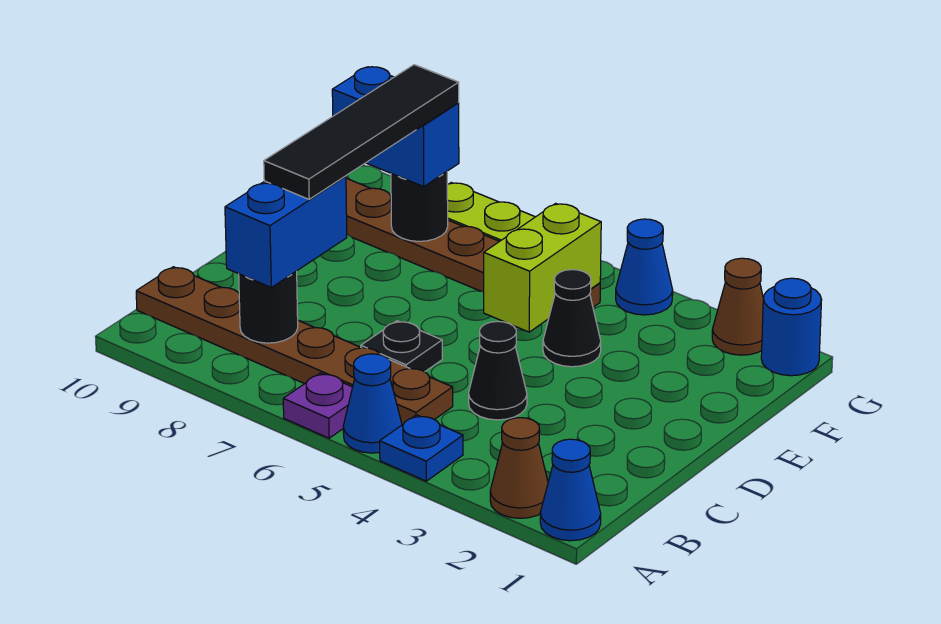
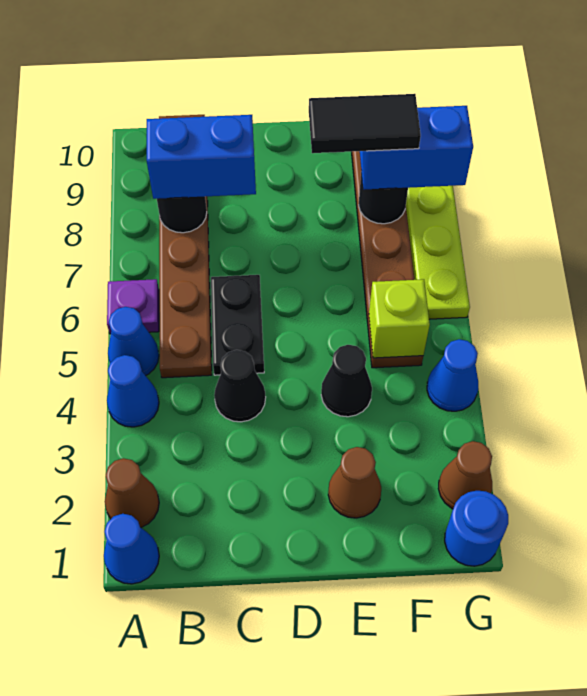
blue plate A4 level 1 -> blue cone A4 level 1
black plate C6 level 1 -> black plate C5:C6 level 1
black tile C8:F8 level 4 -> black tile E8:F8 level 4
none -> brown cone E2 level 1
lime brick E5:F5 level 2 -> lime brick F5 level 2
blue brick F8:F9 level 3 -> blue brick F8:G8 level 3

